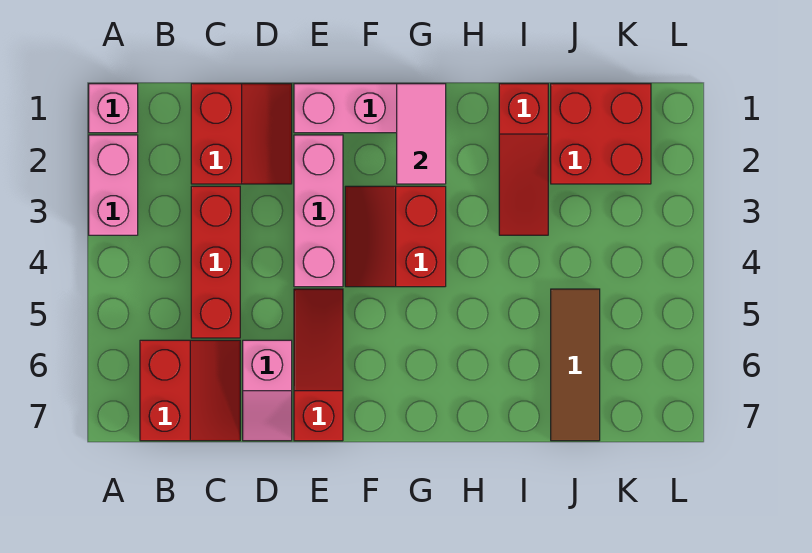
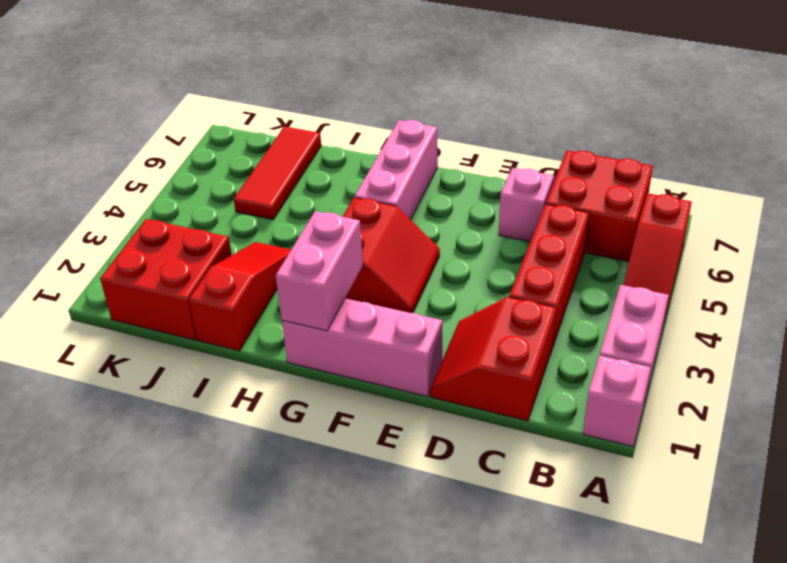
red slope B6:C7 level 1 top B -> red brick B6:C7 level 1
pink brick E2:E4 level 1 -> pink brick G5:G7 level 1
red slope E5:E7 level 1 top 7 -> red slope A4:A6 level 1 top 6
pink tile G1:G2 level 2 -> pink brick G1:G2 level 2
brown tile J5:J7 level 1 -> red tile J5:J7 level 1

